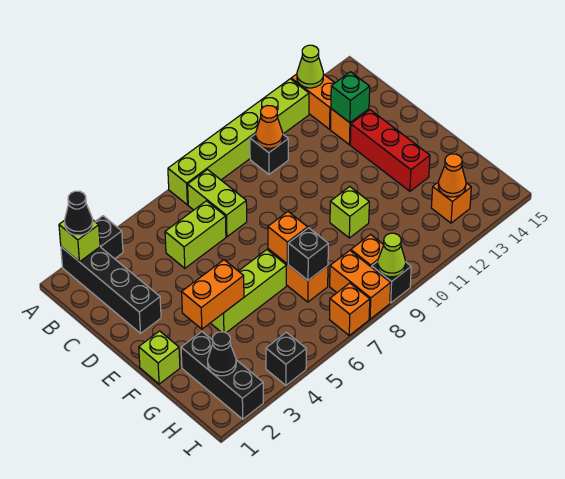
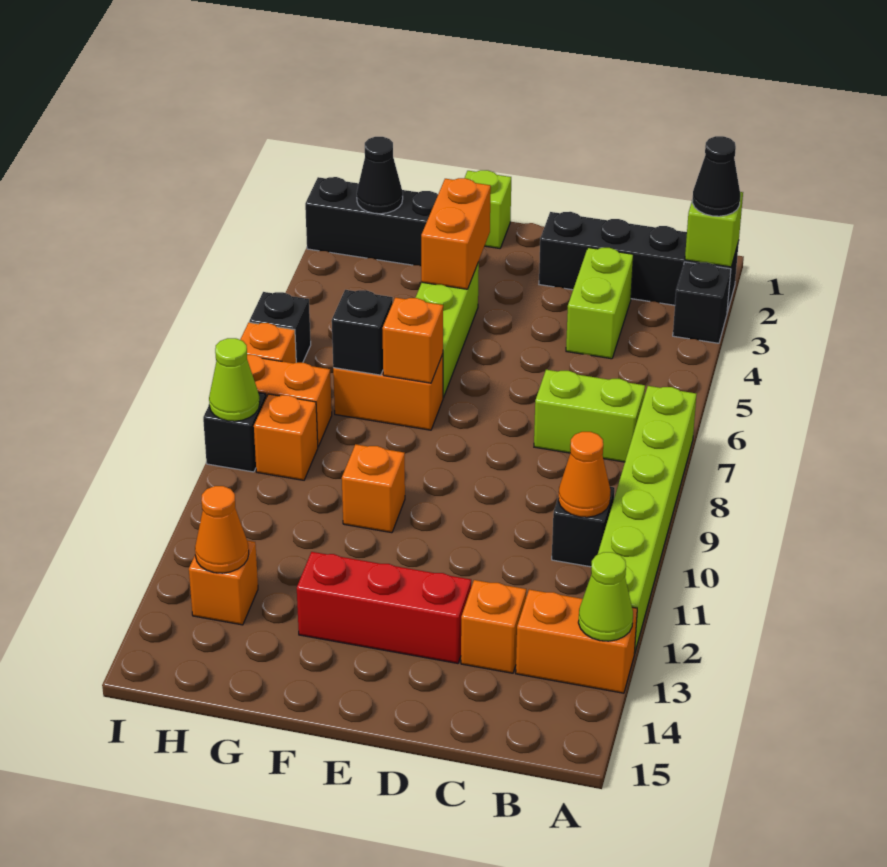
lime brick C5:C6 level 1 -> lime brick C3:C4 level 1
green brick C13 level 2 -> none
lime brick F10 level 1 -> orange brick F10 level 1
black brick I4 level 1 -> black brick I6 level 1

